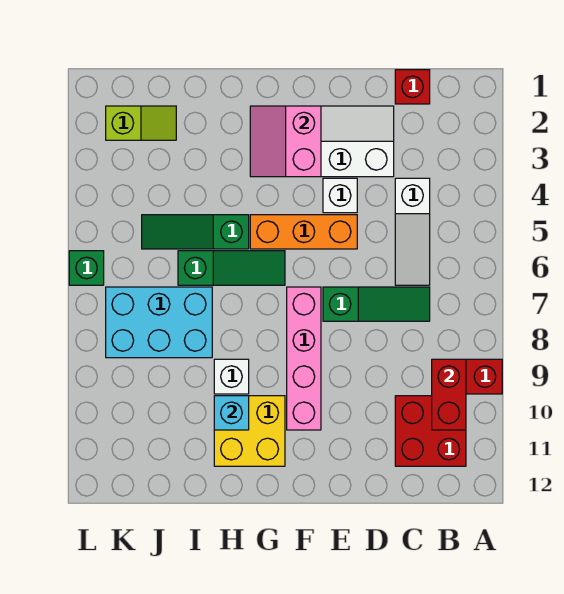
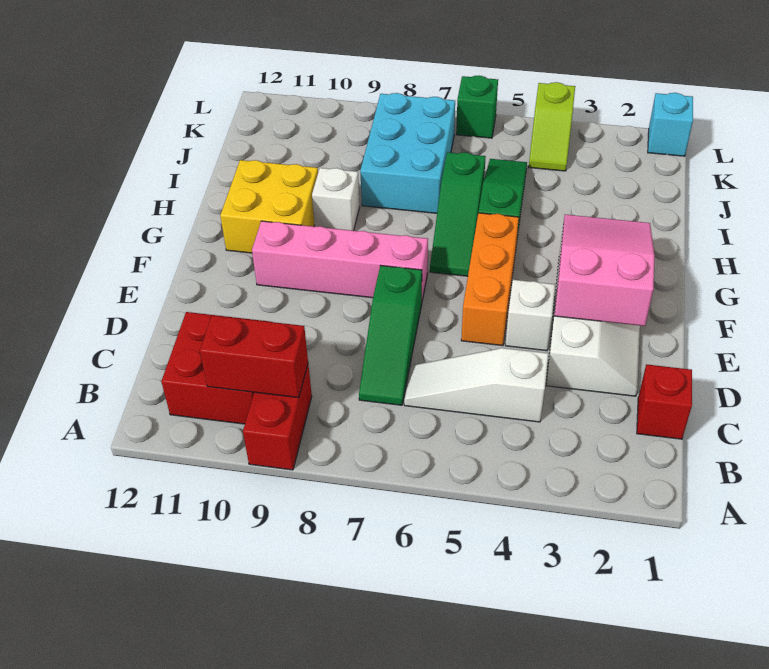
pink slope F2:G3 level 2 top F -> pink slope E2:G3 level 2 top E
cyan brick H10 level 2 -> cyan brick L1 level 1
lime slope J2:K2 level 1 top K -> lime slope K4:L4 level 1 top L

